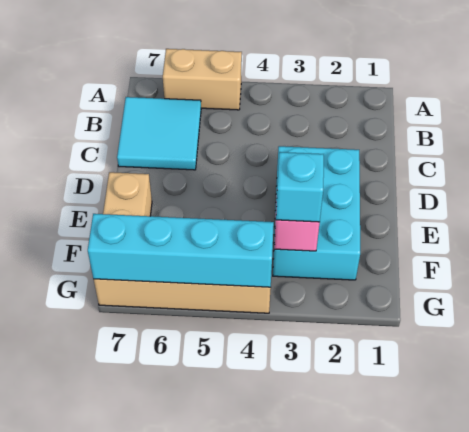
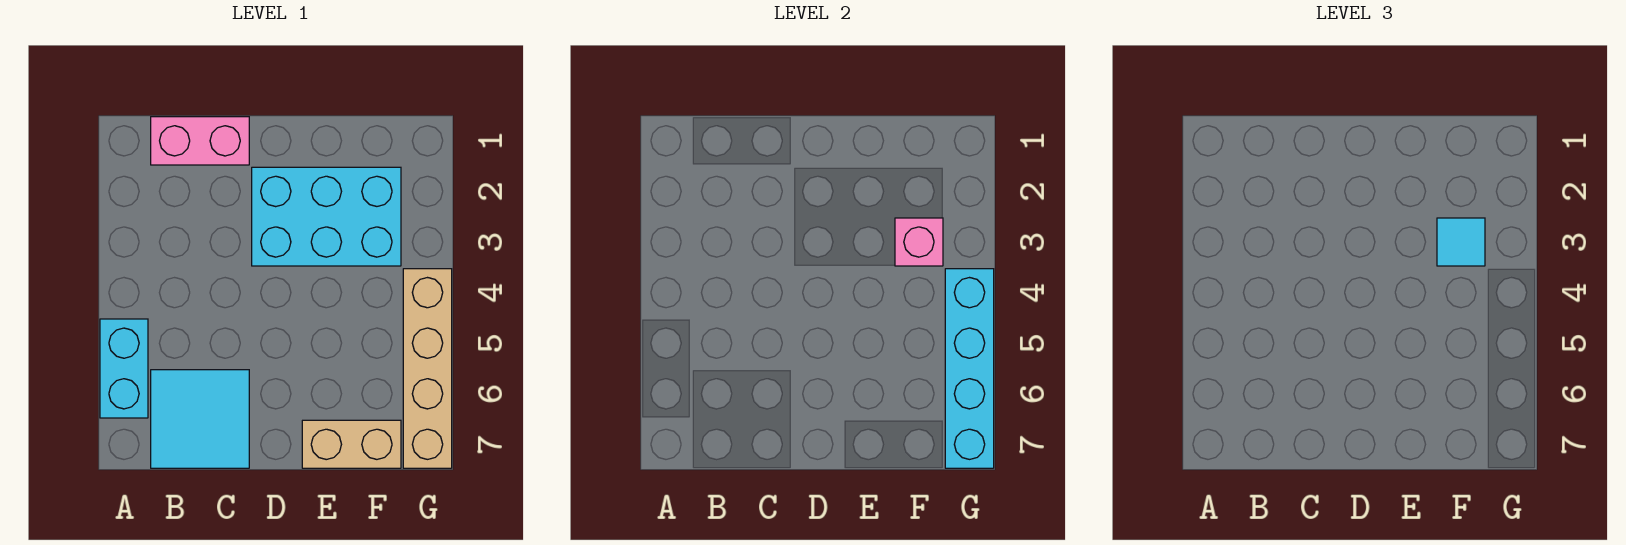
tan brick A5:A6 level 1 -> cyan brick A5:A6 level 1
none -> pink brick B1:C1 level 1
cyan brick F3 level 3 -> cyan tile F3 level 3

